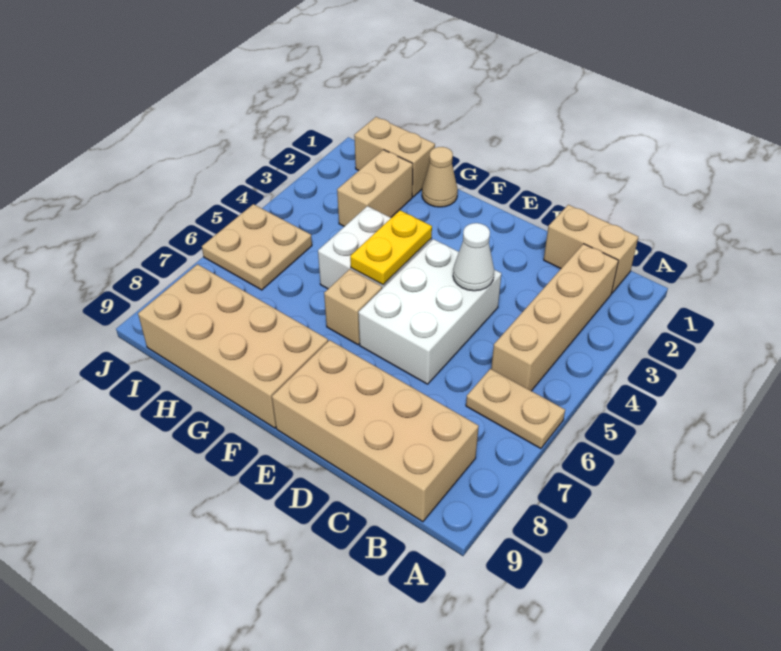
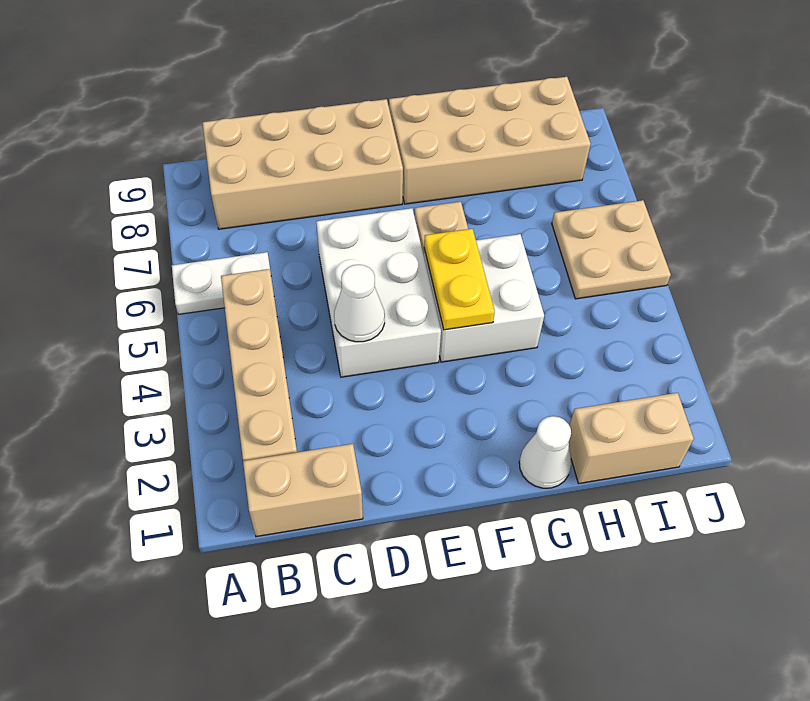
tan plate A6:B6 level 1 -> white plate A6:B6 level 1
tan cone G1 level 1 -> white cone G1 level 1
tan brick H2:H3 level 1 -> none

